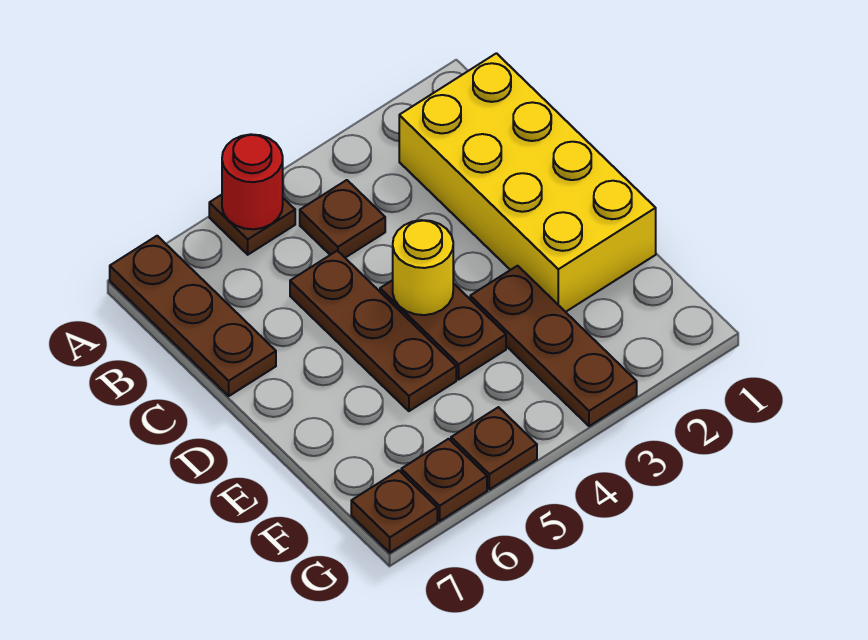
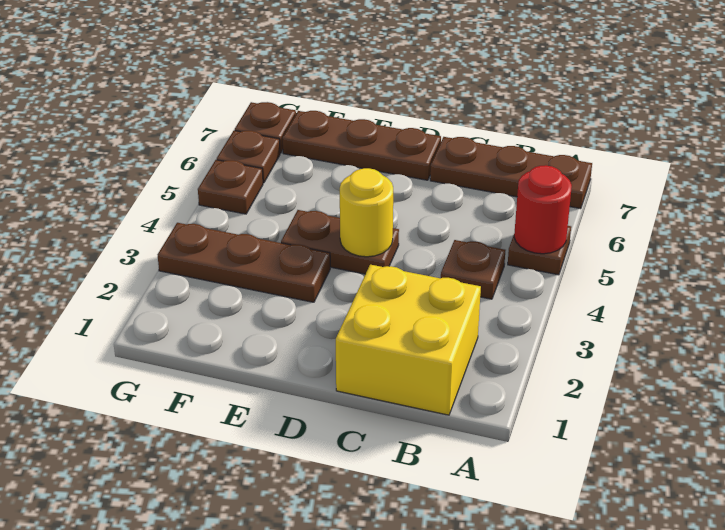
yellow brick B1:E2 level 1 -> yellow brick B1:C2 level 1
brown plate C5:E5 level 1 -> brown plate D7:F7 level 1

